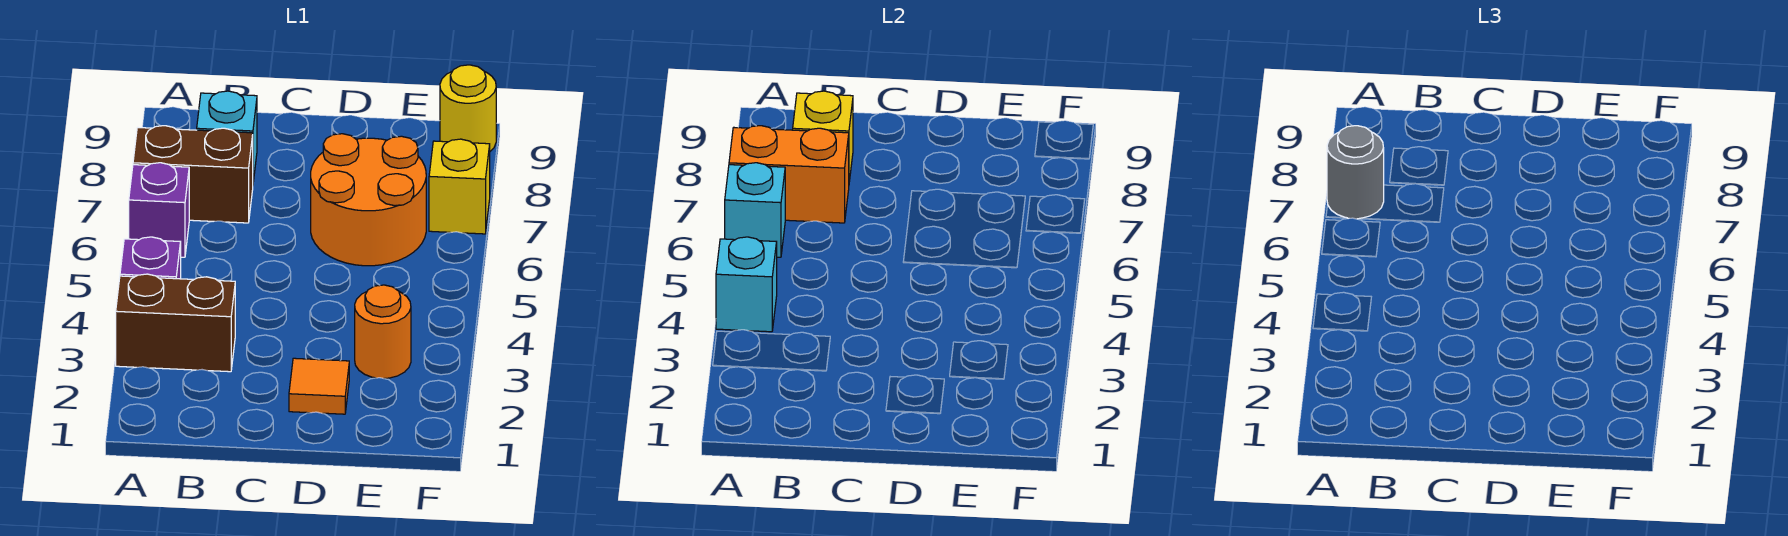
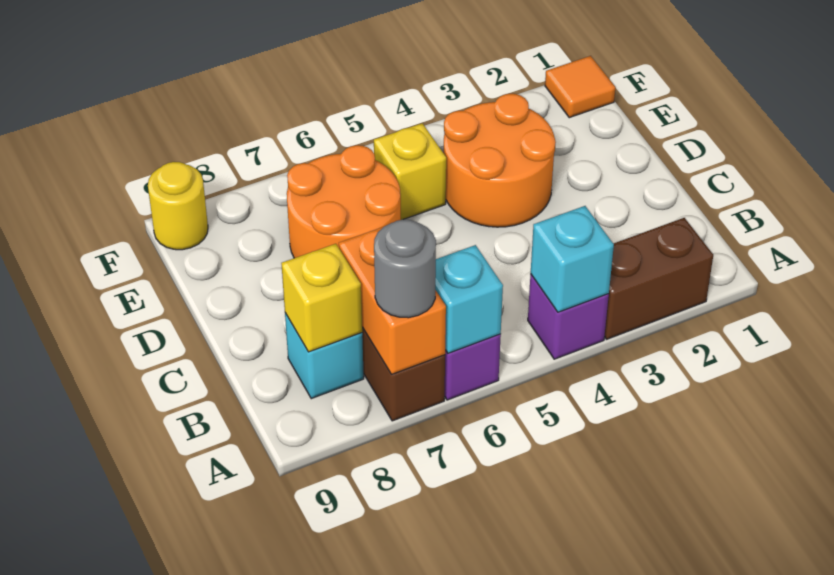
brown brick A3:B3 level 1 -> brown brick A2:A3 level 1
orange tile D2 level 1 -> orange tile F1 level 1
orange round brick E3 level 1 -> orange round brick D3:E4 level 1
yellow brick F7 level 1 -> yellow brick E5 level 1

